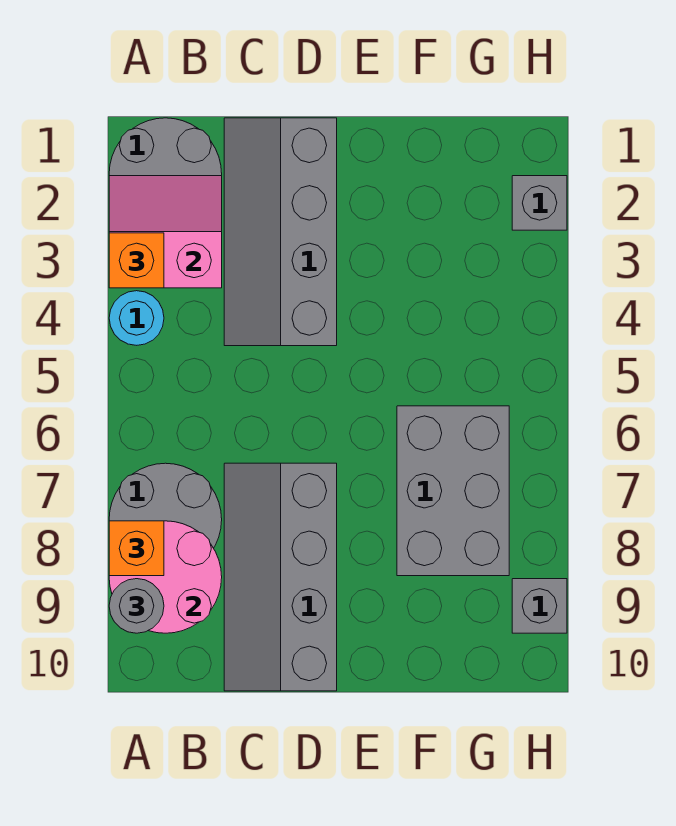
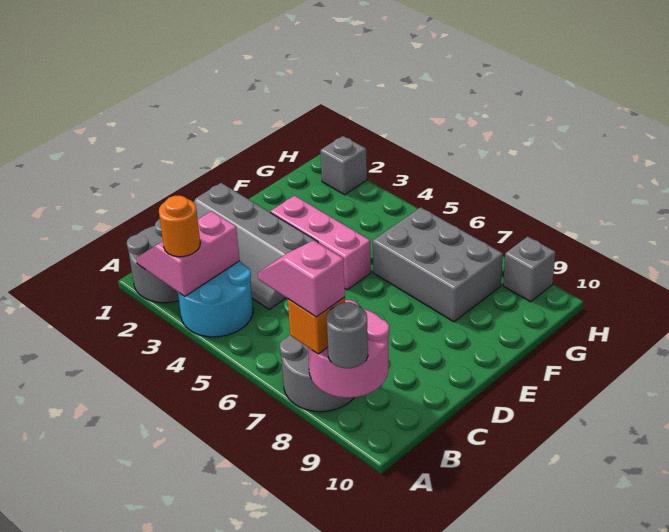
orange brick A3 level 3 -> orange round brick A3 level 3
cyan round brick A4 level 1 -> cyan round brick A3:B4 level 1
none -> pink slope A7:A8 level 4 top 8
grey slope C7:D10 level 1 top D -> none
none -> pink brick E3:E5 level 1

